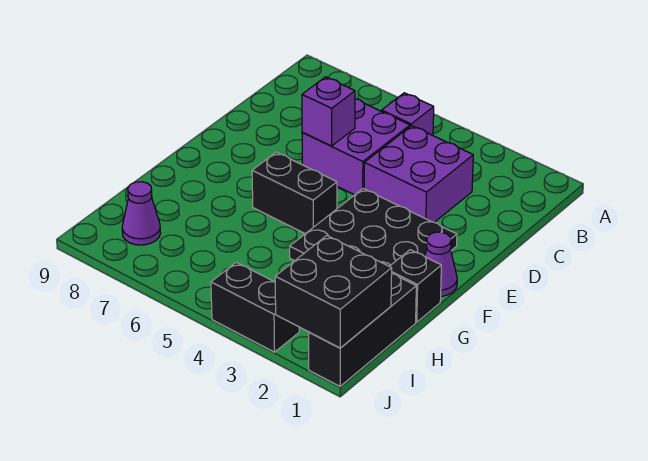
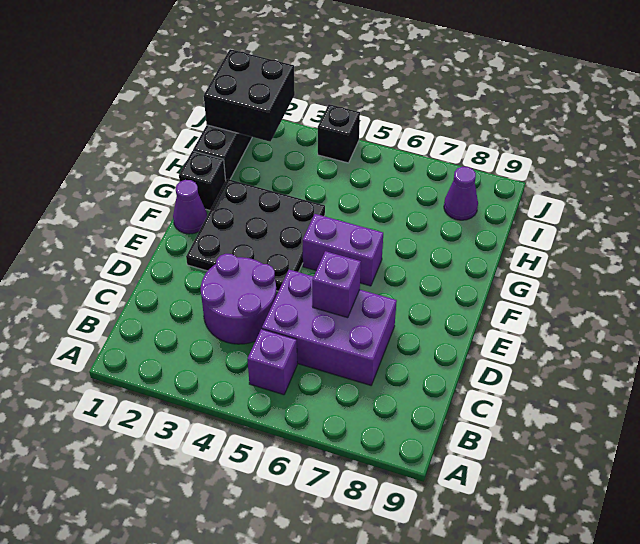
purple brick C3:D4 level 1 -> purple round brick C3:D4 level 1
purple brick C5:D6 level 1 -> purple brick C5:D7 level 1
black brick F5:F6 level 1 -> purple brick F5:F6 level 1
black brick J3:J4 level 1 -> black brick J4 level 1

